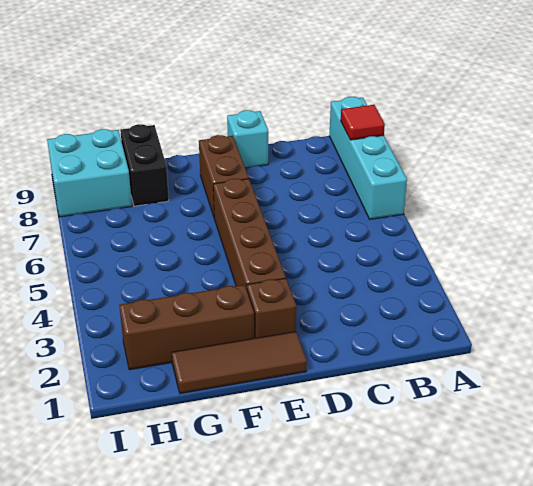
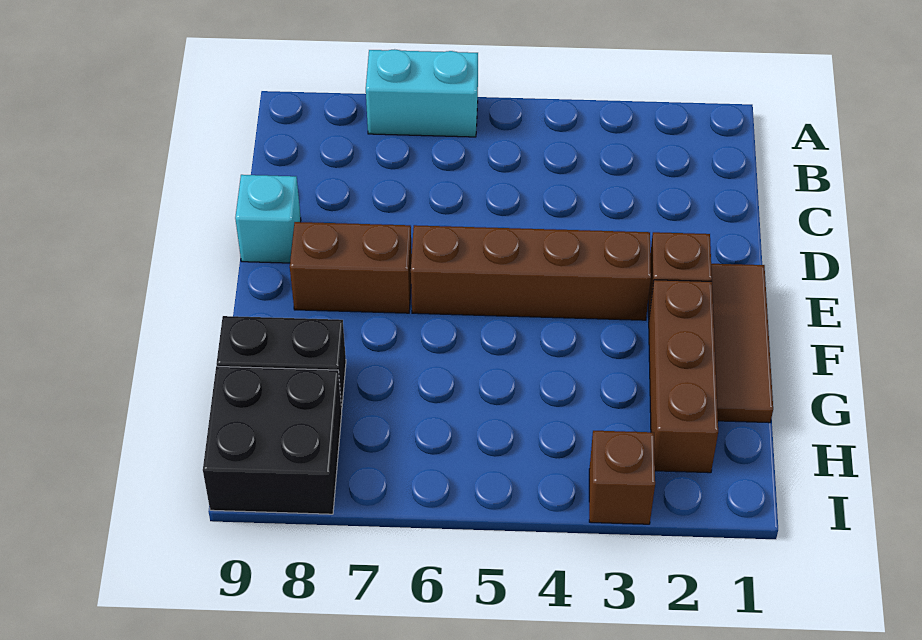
cyan brick A6:A9 level 1 -> cyan brick A6:A7 level 1
red tile A8 level 2 -> none
cyan brick H8:I9 level 1 -> black brick H8:I9 level 1
none -> brown brick I3 level 1

